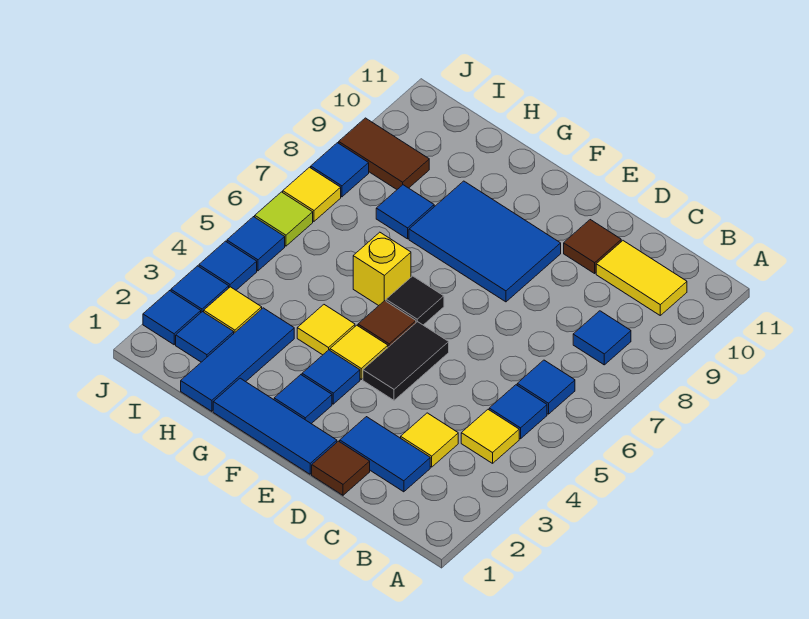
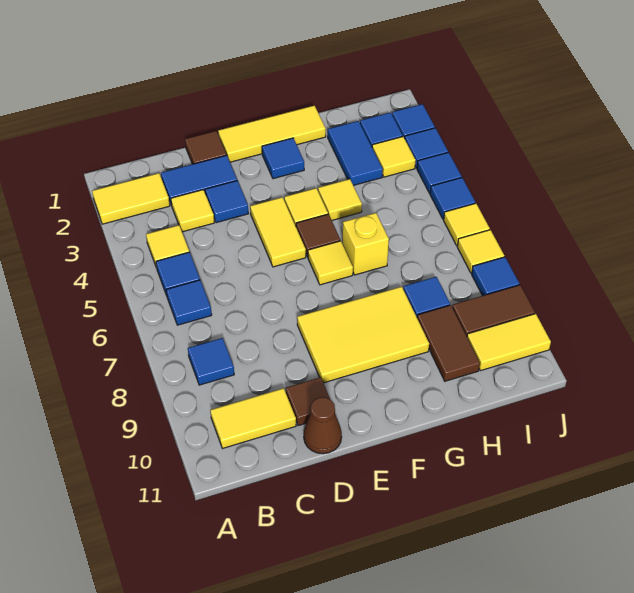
none -> yellow tile A2:B2 level 1
none -> brown cone D11 level 1
blue tile E1:G1 level 1 -> yellow tile E1:G1 level 1
black tile E4:E5 level 1 -> yellow tile E4:E5 level 1
blue tile E8:G9 level 1 -> yellow tile E8:G9 level 1
blue tile F3 level 1 -> blue tile D3 level 1
black tile F6 level 1 -> yellow tile F6 level 1
blue tile H1:H3 level 1 -> blue tile H2:H3 level 1
none -> brown tile H9:H10 level 1
none -> yellow tile I10:J10 level 1
lime tile J6 level 1 -> yellow tile J6 level 1

